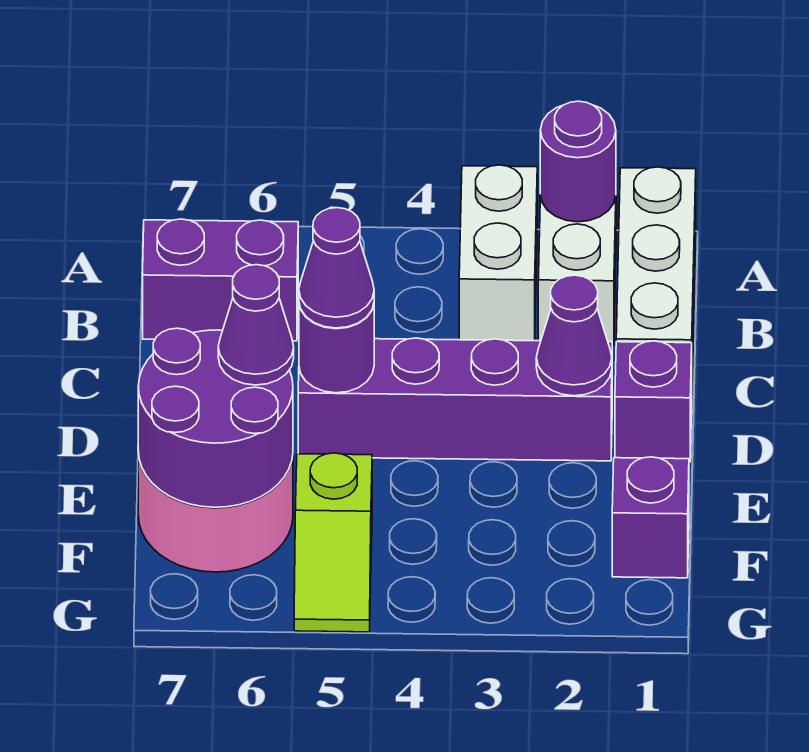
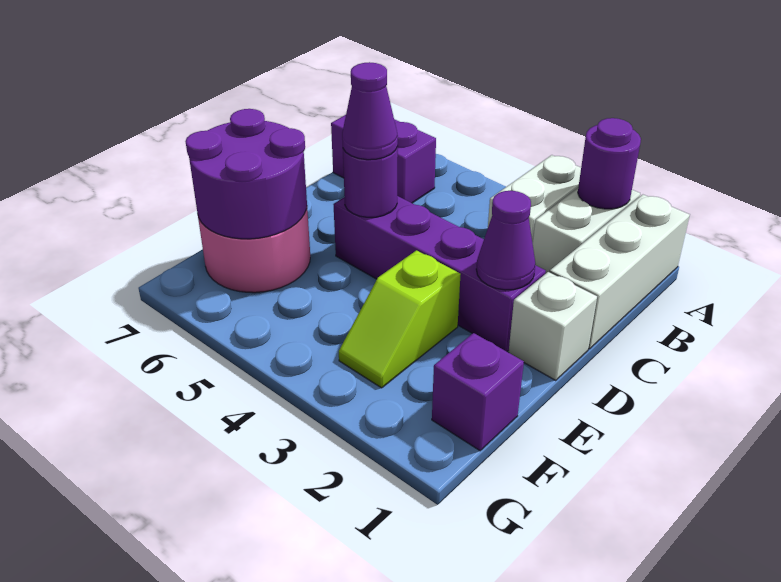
purple brick D1 level 1 -> white brick D1 level 1
purple cone E6 level 3 -> none
lime slope F5:G5 level 1 top F -> lime slope E3:F3 level 1 top E

